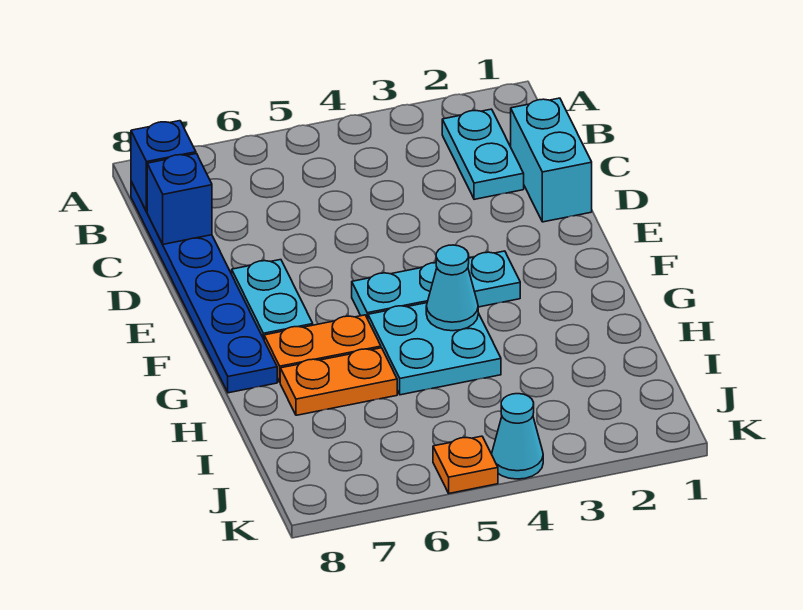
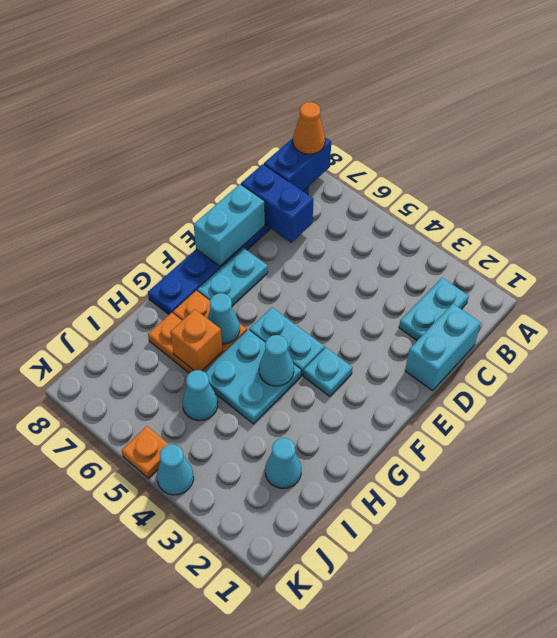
none -> orange cone A8 level 3
blue brick B8 level 2 -> blue brick A8:B8 level 2
blue brick C8 level 2 -> blue brick C7:C8 level 2
none -> cyan brick D8:E8 level 2
none -> cyan cone G6 level 2
none -> orange brick H6 level 2
none -> cyan cone I2 level 1
none -> cyan cone I5 level 1

